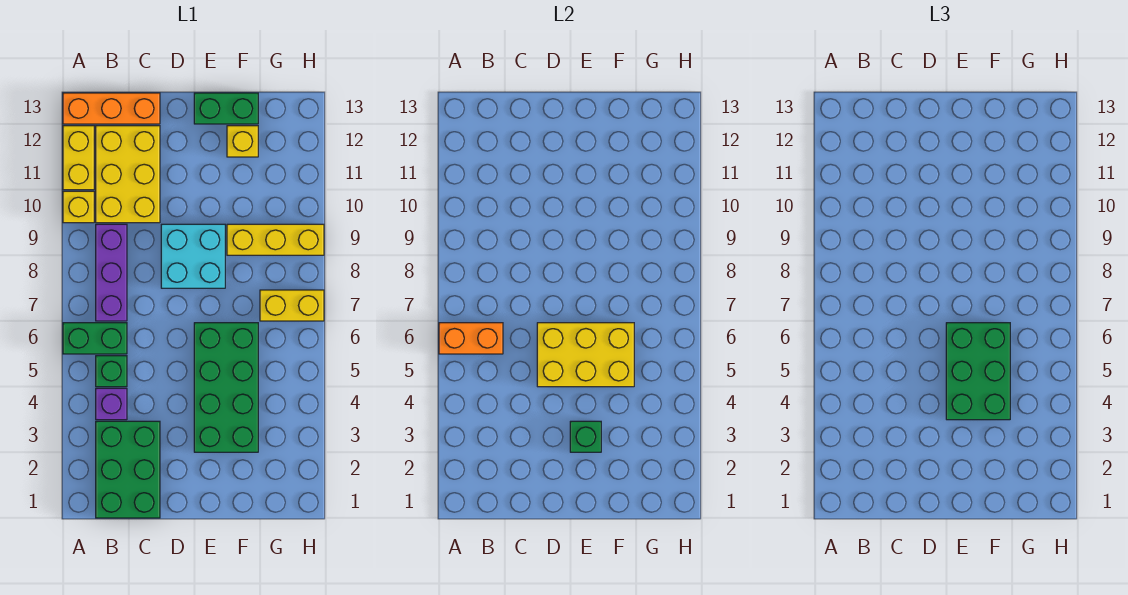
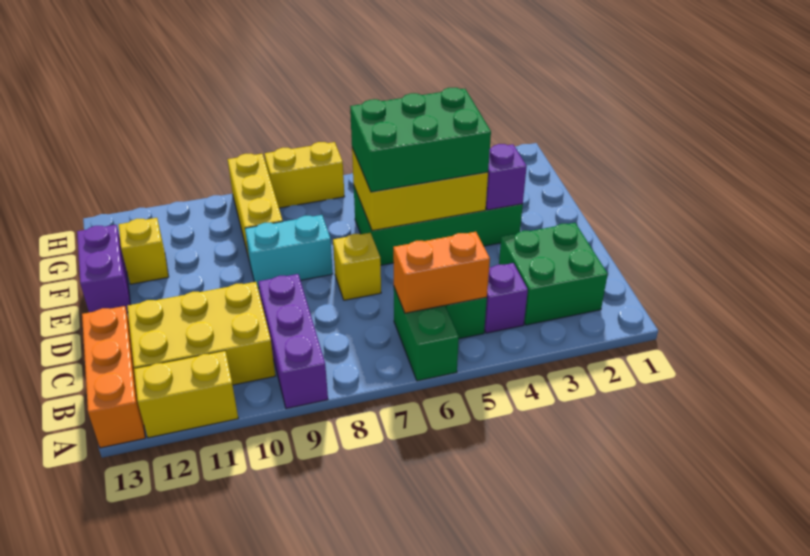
orange brick A6:B6 level 2 -> orange brick B5:B6 level 2
yellow brick A10 level 1 -> yellow brick D7 level 1
green brick B1:C3 level 1 -> green brick B2:C3 level 1
purple brick B7:B9 level 1 -> purple brick A9:C9 level 1
yellow brick D5:F6 level 2 -> yellow brick E4:F6 level 2
cyan brick D8:E9 level 1 -> cyan brick E8:E9 level 1
green brick E3 level 2 -> purple brick E3 level 2
green brick E13:F13 level 1 -> purple brick E13:F13 level 1
yellow brick G7:H7 level 1 -> yellow brick H7:H8 level 1

